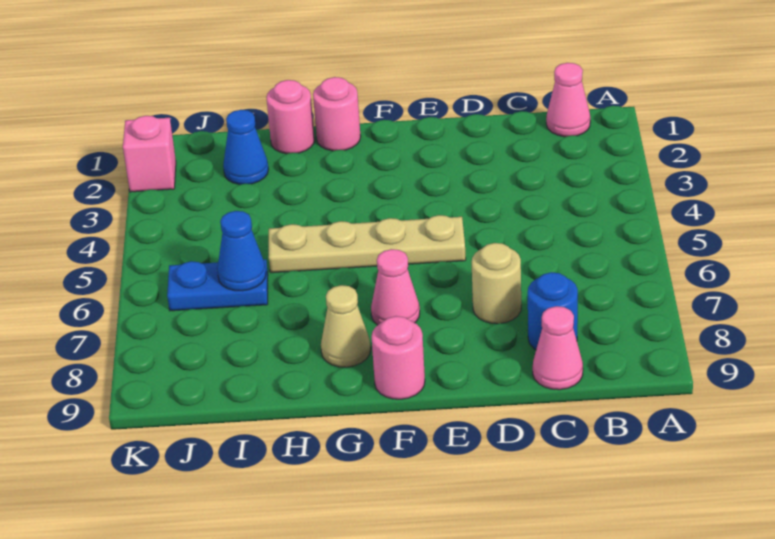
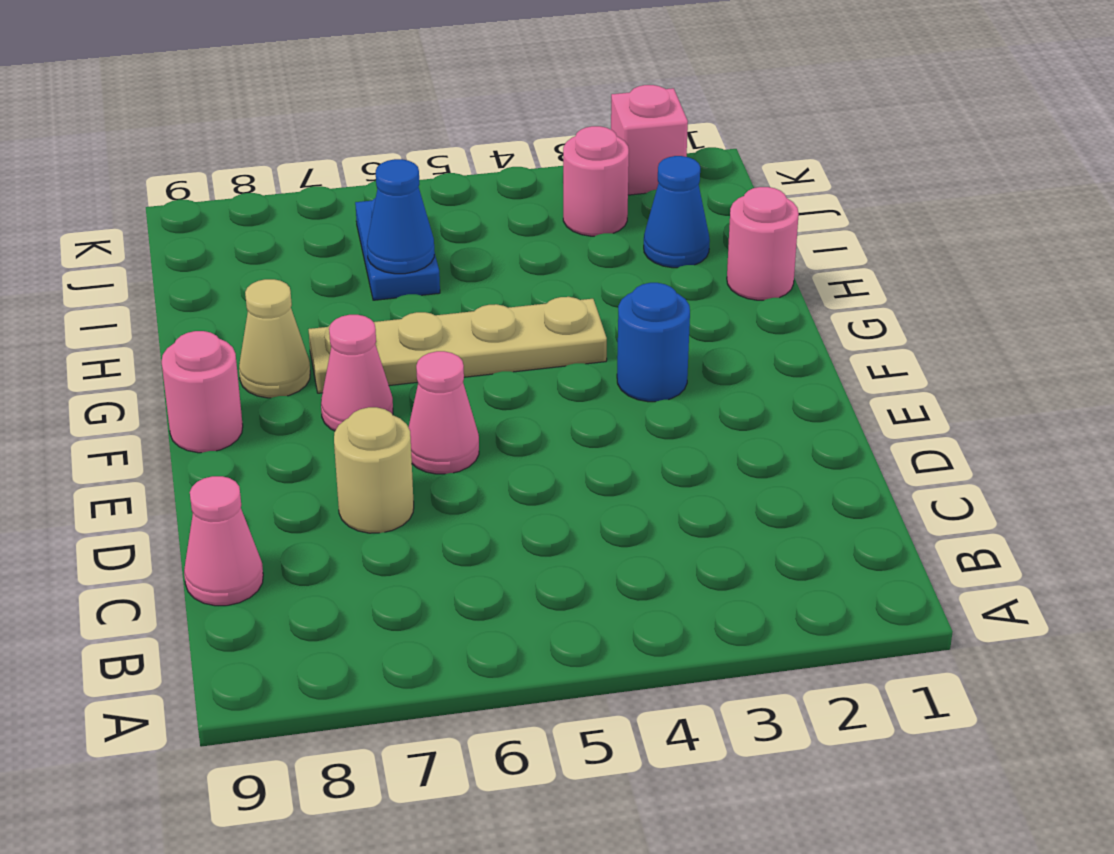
pink cone B1 level 1 -> pink cone E6 level 1
blue round brick C8 level 1 -> blue round brick F3 level 1
tan plate E5:H5 level 1 -> tan plate G4:G7 level 1
pink round brick G1 level 1 -> pink round brick J3 level 1

